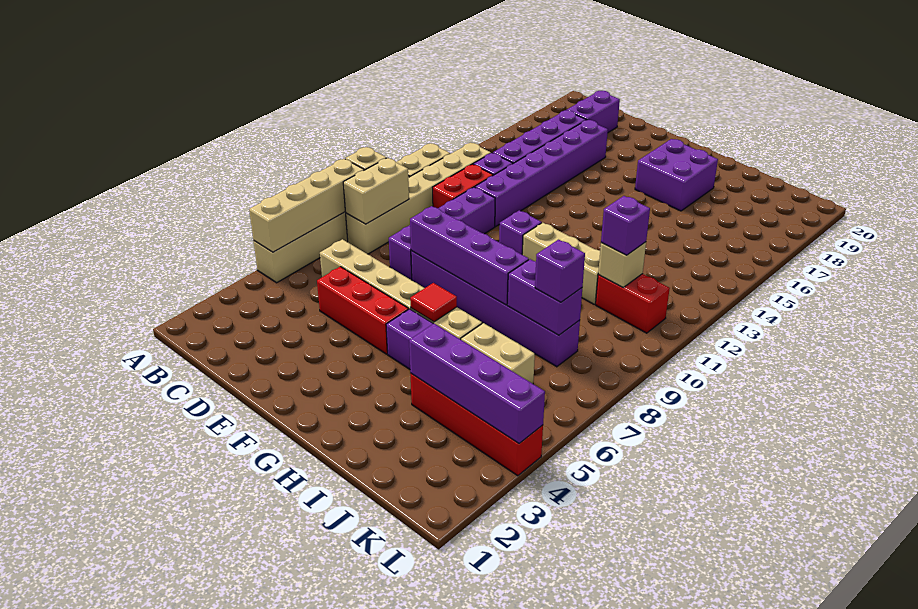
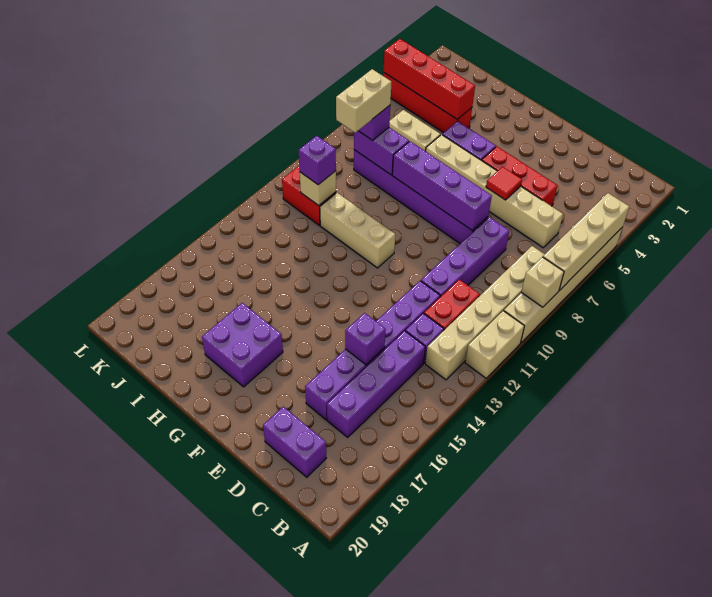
tan brick B8:B9 level 2 -> tan brick J8:J9 level 4
purple brick C18:C19 level 1 -> purple brick C19:D19 level 1
purple brick F11 level 1 -> purple brick D15 level 2
red tile G6 level 2 -> red tile E6 level 2
purple brick I4:L4 level 2 -> red brick I4:L4 level 2

